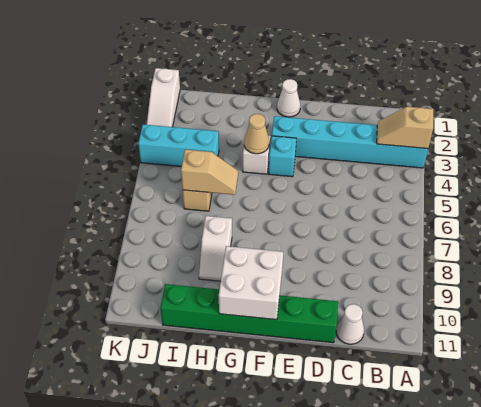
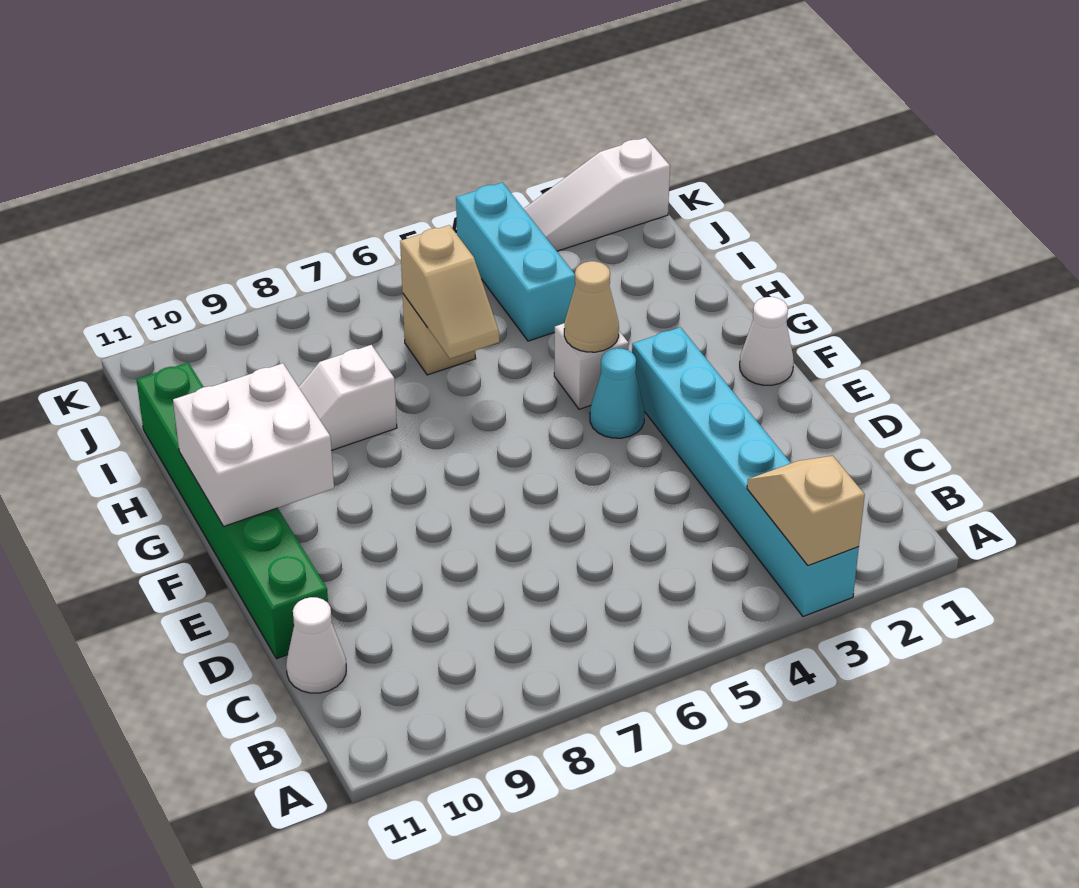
cyan brick F4 level 1 -> cyan cone F4 level 1

